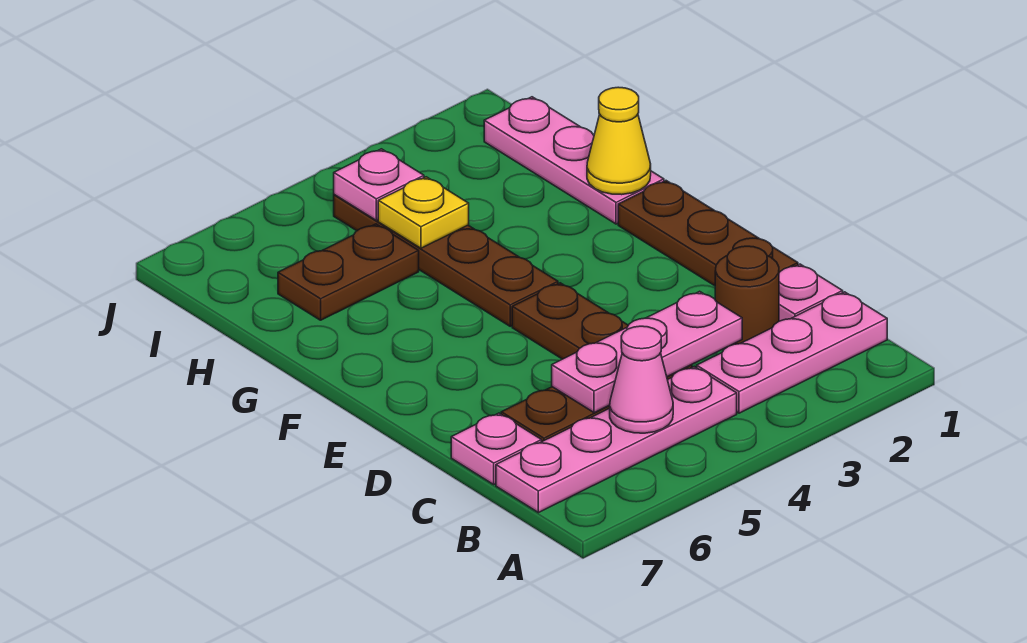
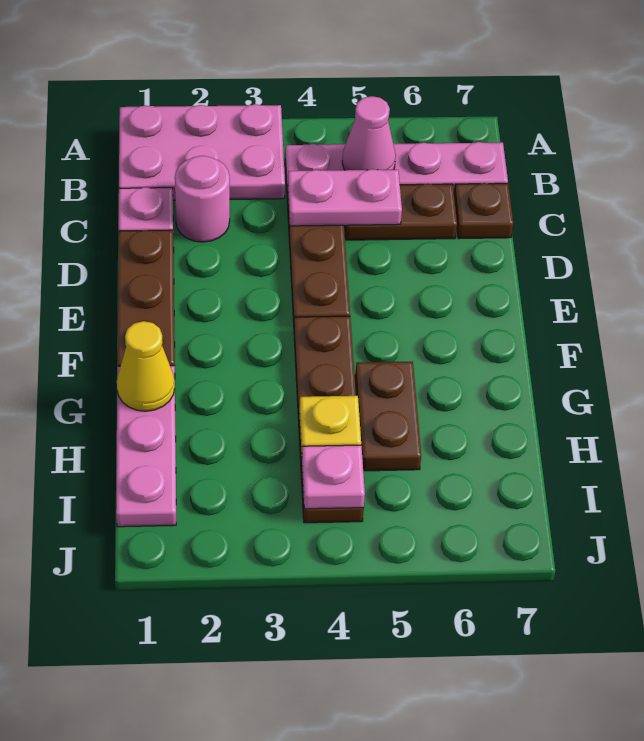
pink plate B1:B3 level 1 -> pink plate A1:B3 level 1
brown round brick C2 level 1 -> pink round brick C2 level 1
pink plate C3:C5 level 2 -> pink plate C4:C5 level 2
pink plate C7 level 1 -> brown plate C7 level 1
brown plate H5:H6 level 1 -> brown plate G5:H5 level 1

